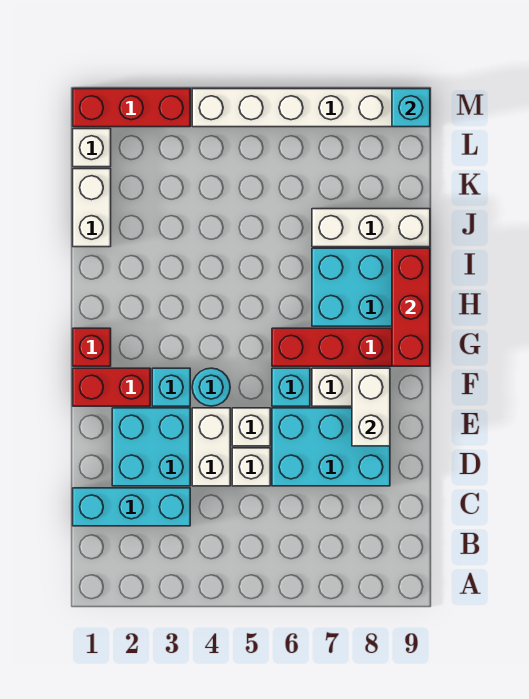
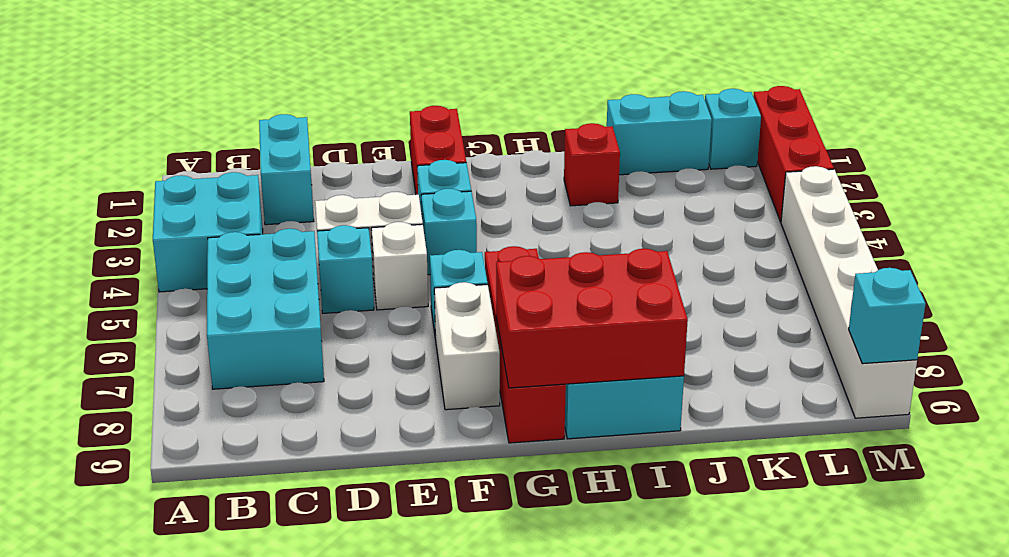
cyan brick C1:C3 level 1 -> cyan brick C1:C2 level 1
cyan brick D2:E3 level 1 -> cyan brick A3:B4 level 1
white brick D5 level 1 -> cyan brick D5 level 1
cyan brick D6:E8 level 1 -> cyan brick B5:C7 level 1
white brick E8:F8 level 2 -> none
cyan round brick F4 level 1 -> cyan brick F4 level 1
red brick G1 level 1 -> red brick I2 level 1
red brick G9:I9 level 2 -> red brick G8:I9 level 2
white brick J1:K1 level 1 -> cyan brick J1:K1 level 1
white brick J7:J9 level 1 -> none
white brick L1 level 1 -> cyan brick L1 level 1

